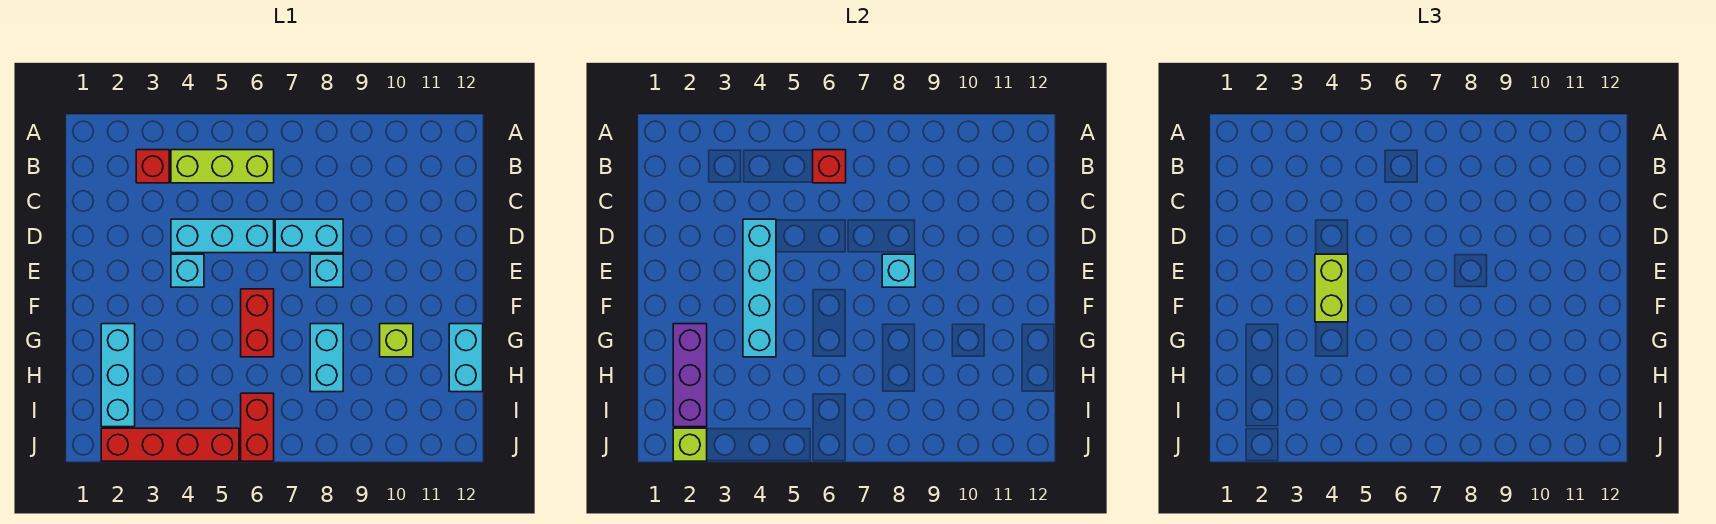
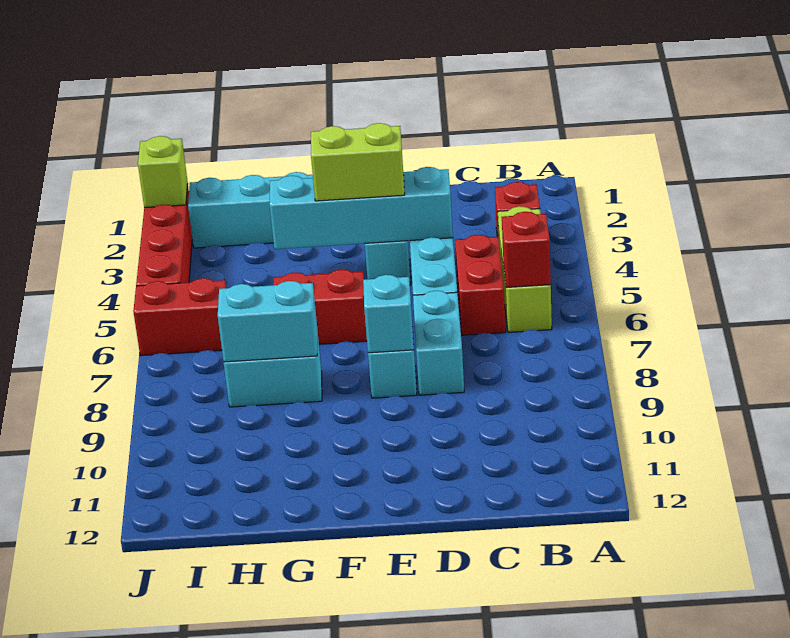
none -> red brick C5:C6 level 1
purple brick G2:I2 level 2 -> none
lime brick G10 level 1 -> none
cyan brick G12:H12 level 1 -> cyan brick G8:H8 level 2

